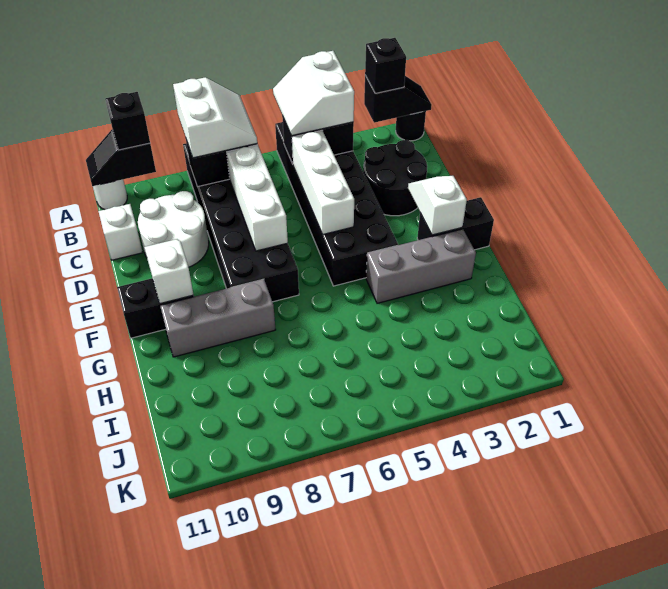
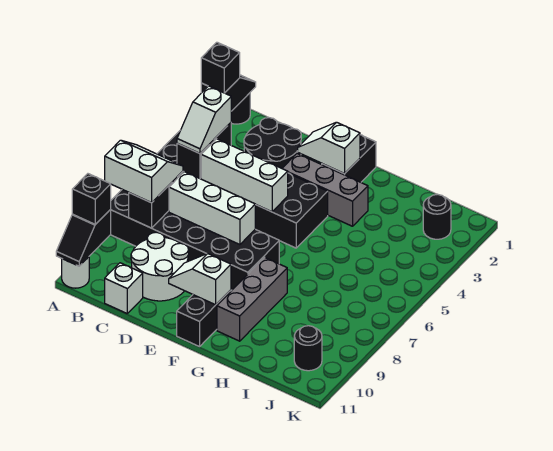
white slope A4:B5 level 3 top 4 -> white slope B4:B5 level 3 top 4
grey brick G2:G4 level 1 -> grey brick E3:G3 level 1
none -> black round brick J2 level 1
none -> black round brick J10 level 1

